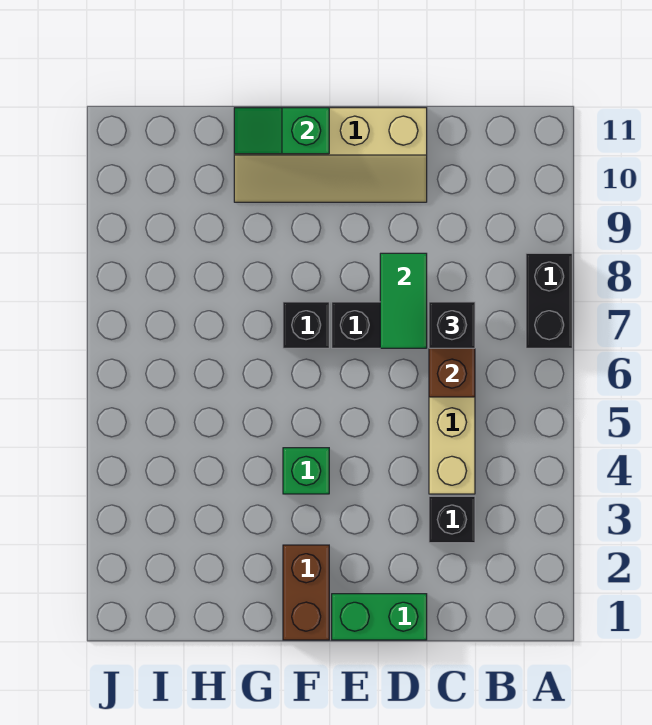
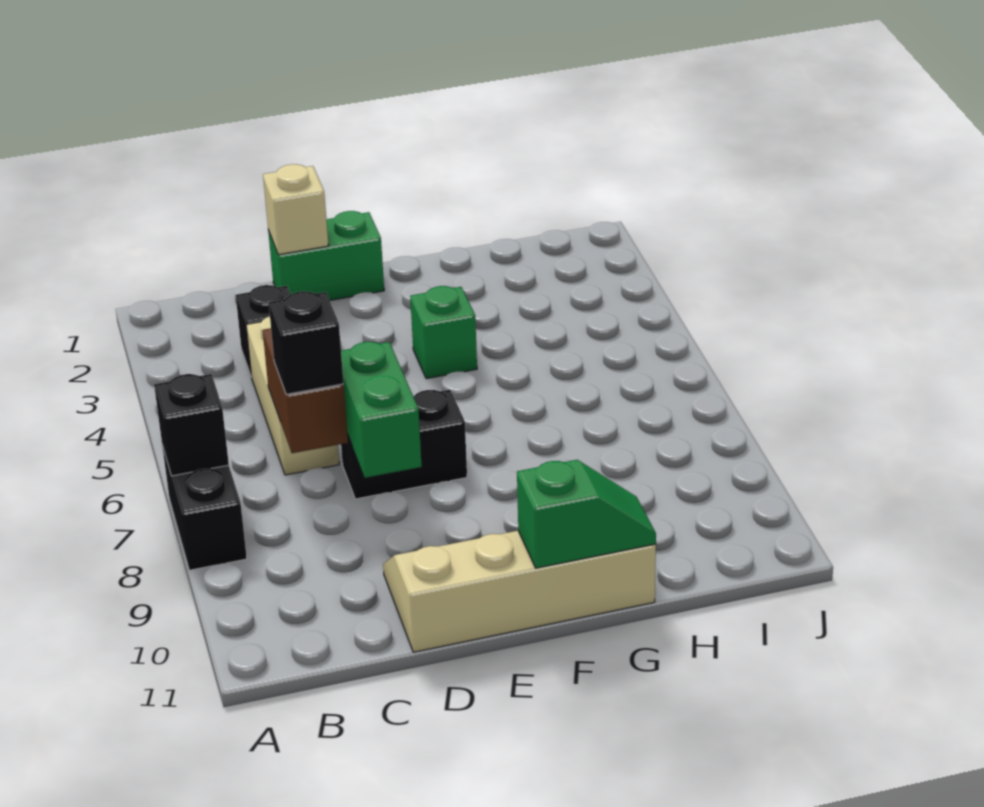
none -> tan brick D1 level 2
green tile D7:D8 level 2 -> green brick D7:D8 level 2
brown brick F1:F2 level 1 -> none
black brick F7 level 1 -> black brick A7 level 2

